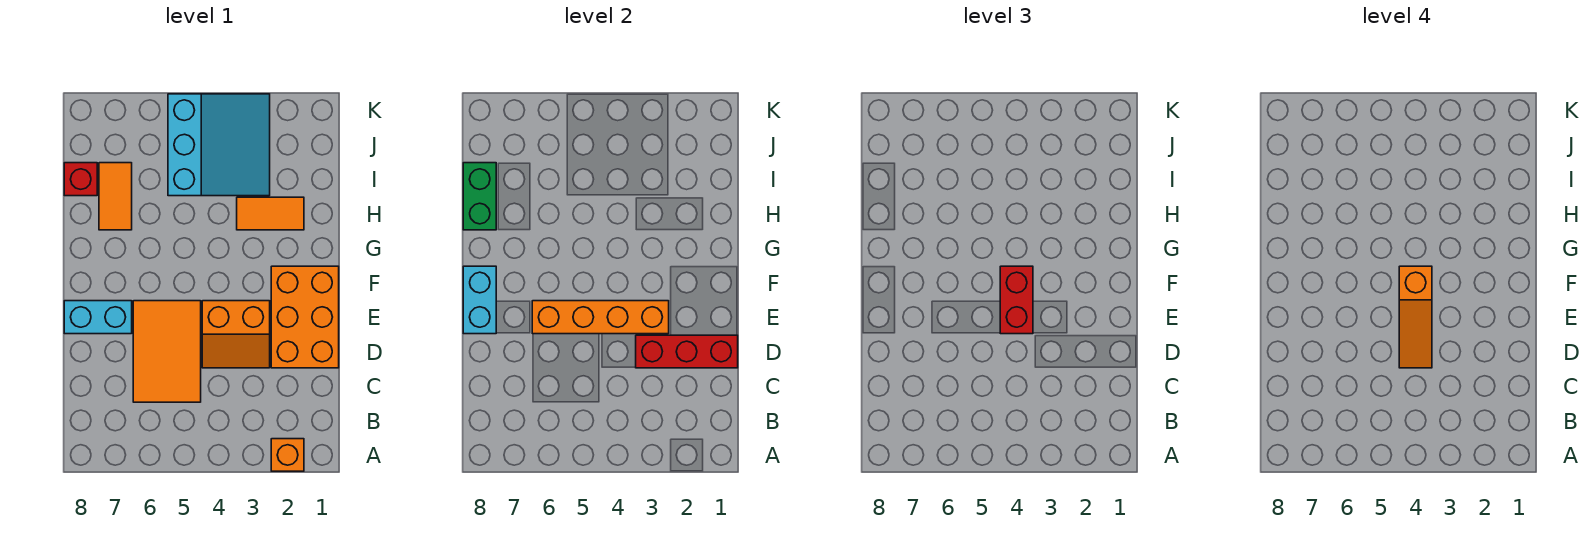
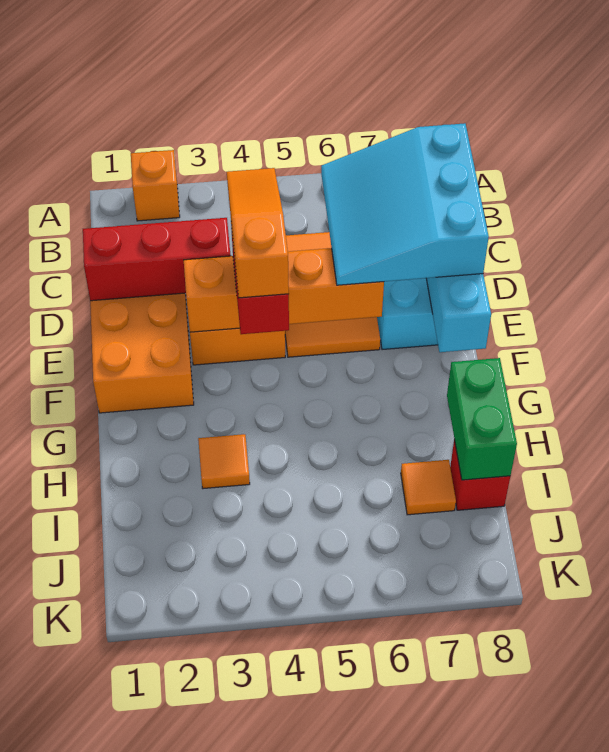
orange tile H2:H3 level 1 -> orange tile H3 level 1
orange tile H7:I7 level 1 -> orange tile I7 level 1
cyan slope I3:K5 level 1 top 5 -> cyan slope C6:E8 level 3 top 8

